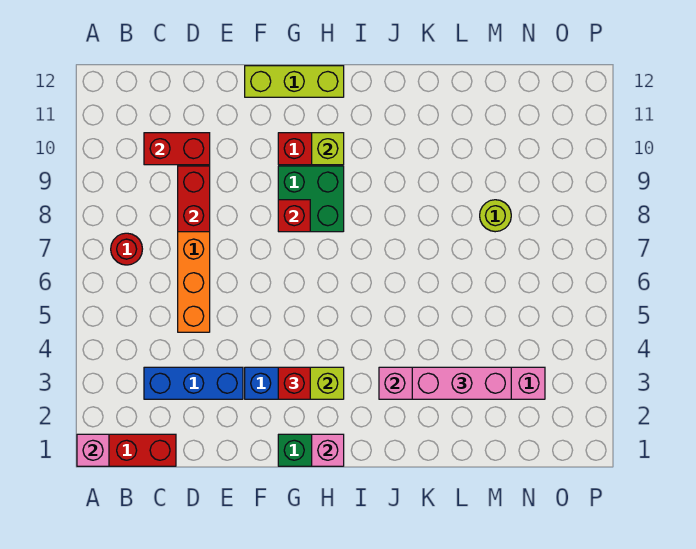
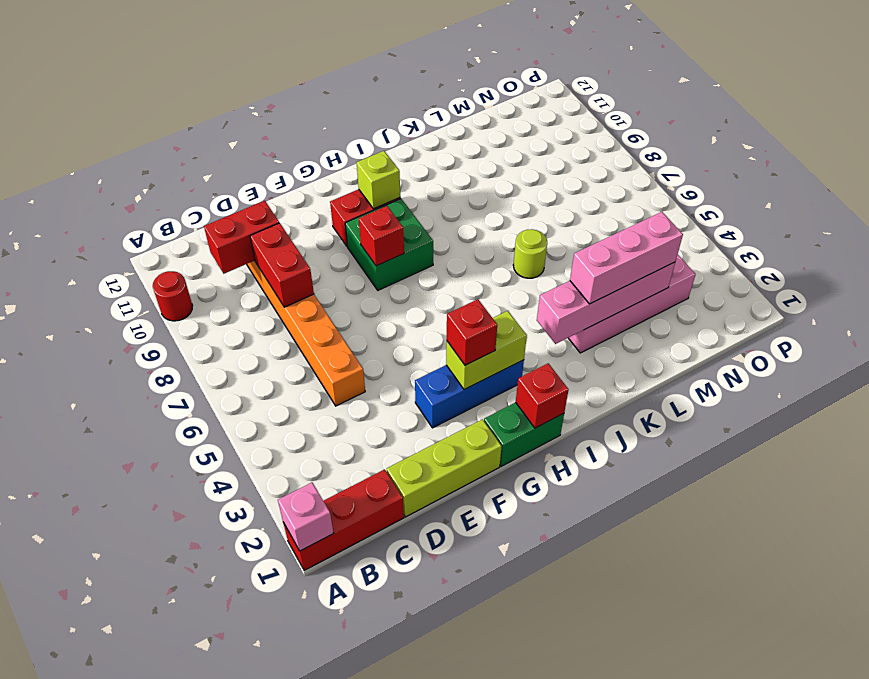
red round brick B7 level 1 -> red round brick A10 level 1
blue brick C3:E3 level 1 -> none
lime brick F12:H12 level 1 -> lime brick D1:F1 level 1
pink brick H1 level 2 -> red brick H1 level 2
lime round brick M8 level 1 -> lime round brick K6 level 1

